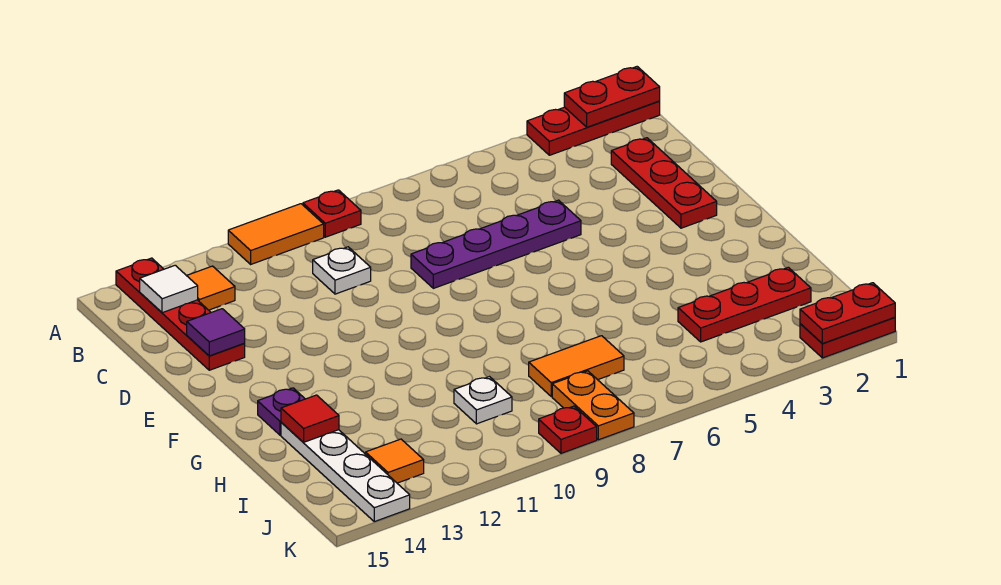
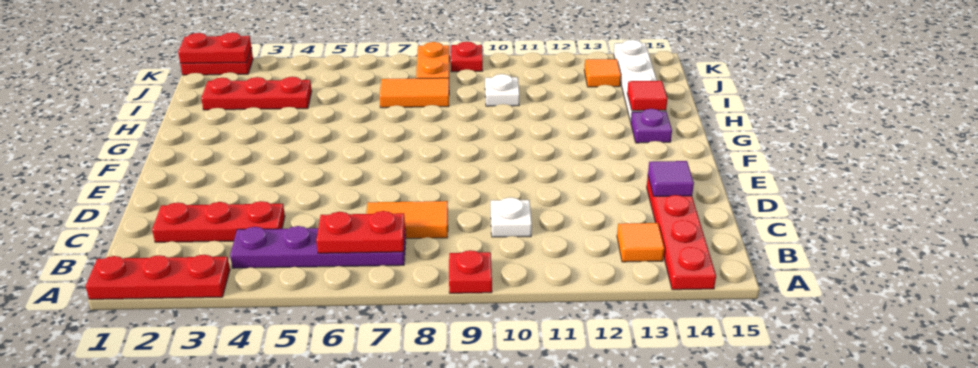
red plate A1:A2 level 2 -> red plate B6:B7 level 2
orange tile A10:A11 level 1 -> orange tile C7:C8 level 1
white tile B14 level 2 -> none
red plate C2:E2 level 1 -> red plate C2:C4 level 1
purple plate D5:D8 level 1 -> purple plate B4:B7 level 1

